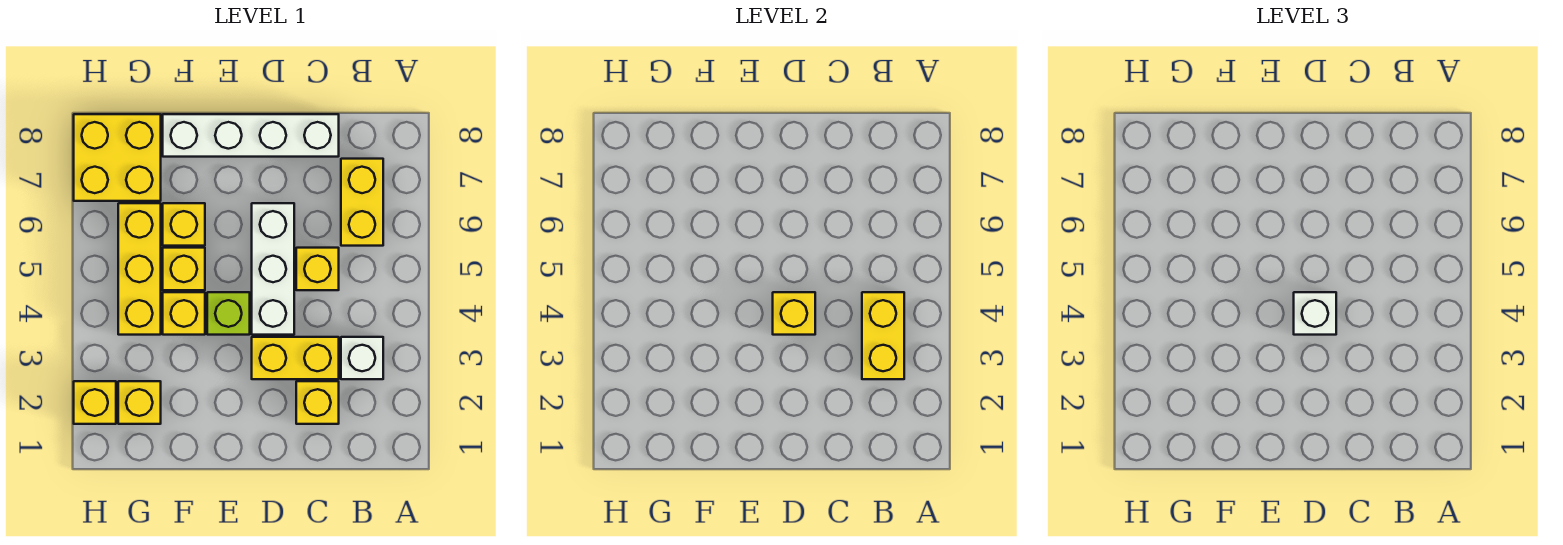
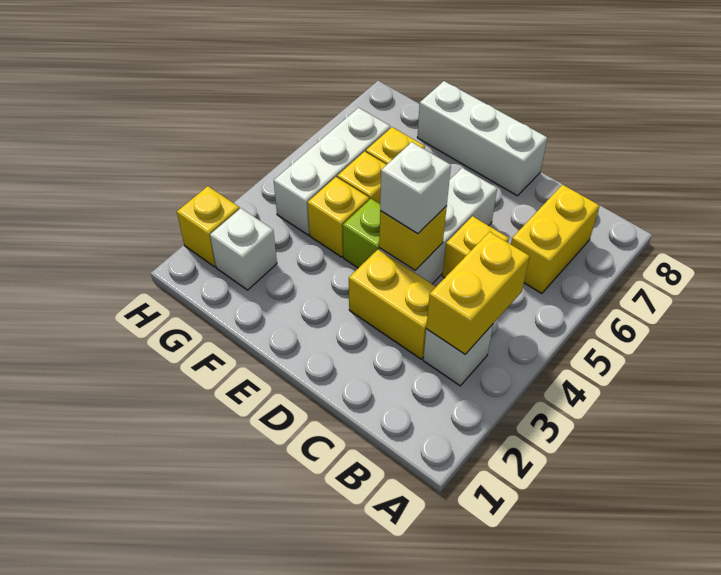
yellow brick C2 level 1 -> none
white brick C8:F8 level 1 -> white brick D8:F8 level 1
yellow brick G2 level 1 -> white brick G2 level 1
yellow brick G4:G6 level 1 -> white brick G4:G6 level 1
yellow brick G7:H8 level 1 -> none

